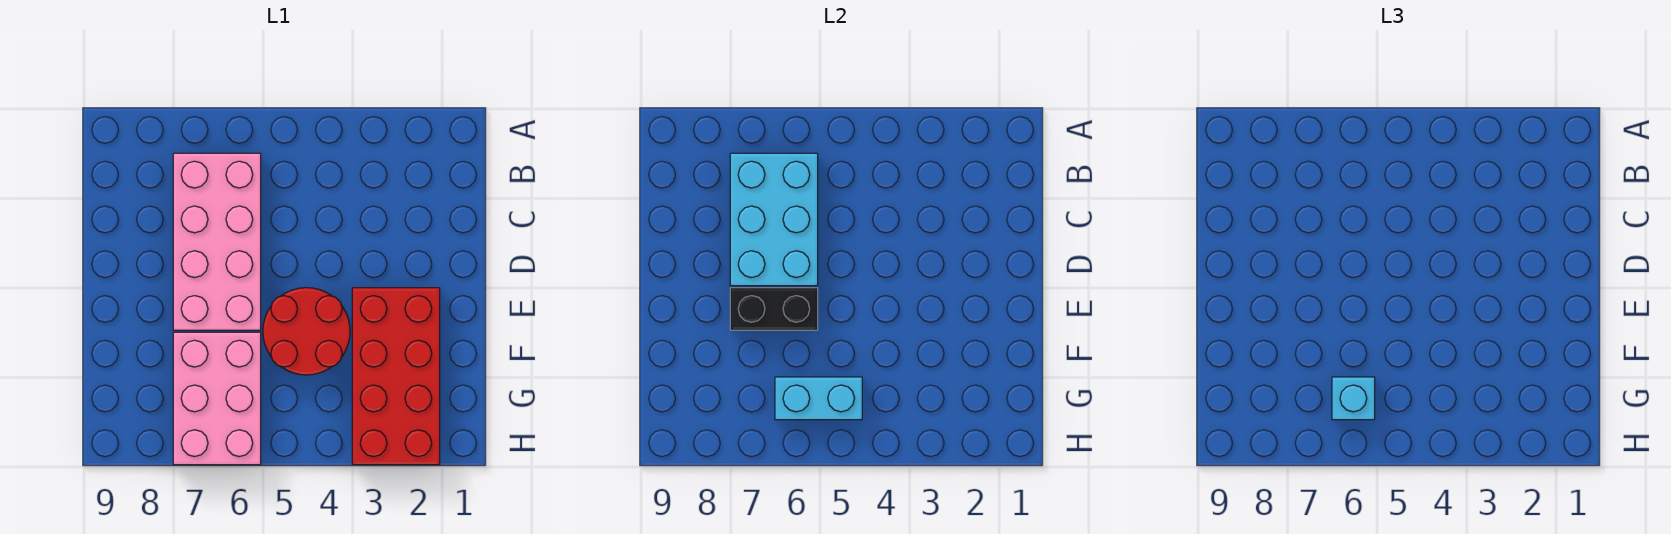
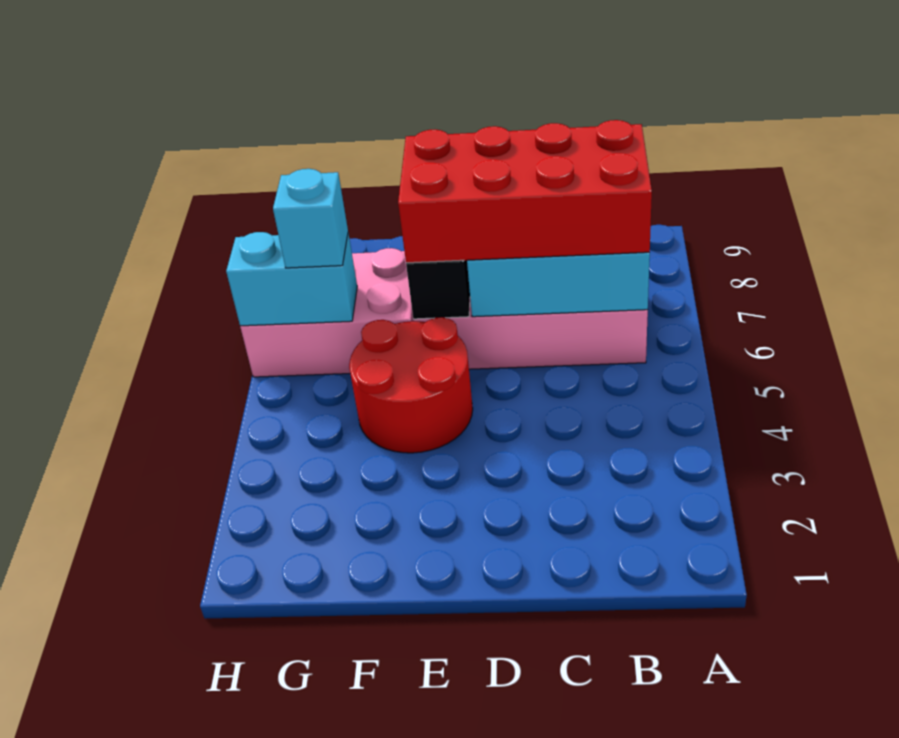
red brick E2:H3 level 1 -> red brick B6:E7 level 3
cyan brick G5:G6 level 2 -> cyan brick G6:H6 level 2

